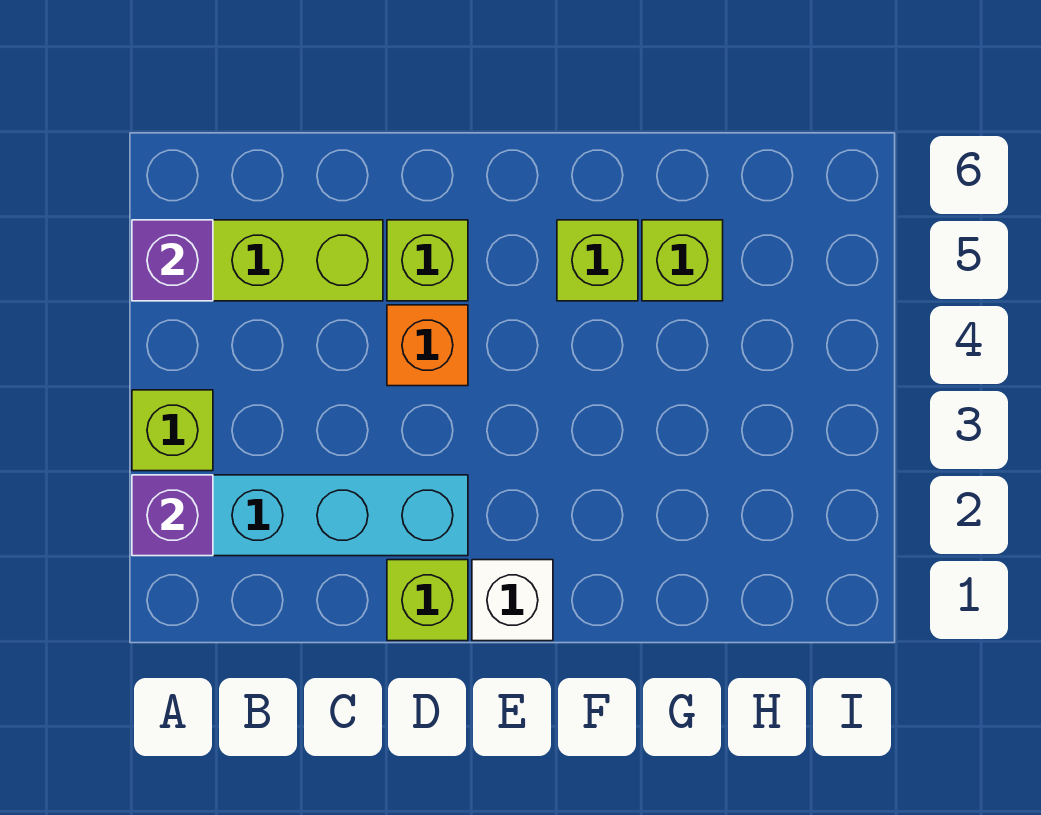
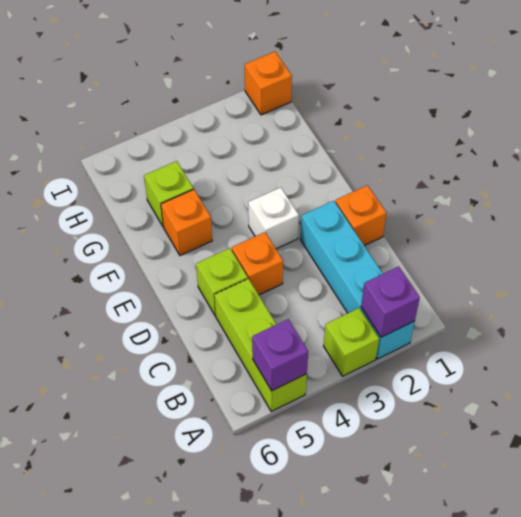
lime brick D1 level 1 -> orange brick D1 level 1
white brick E1 level 1 -> white brick E3 level 1
lime brick F5 level 1 -> orange brick F5 level 1
none -> orange brick I1 level 1

